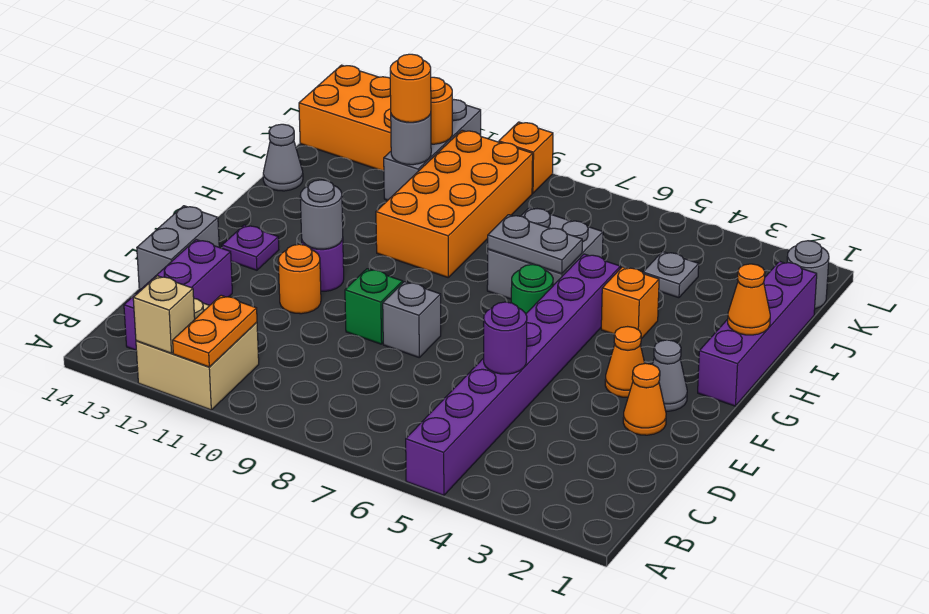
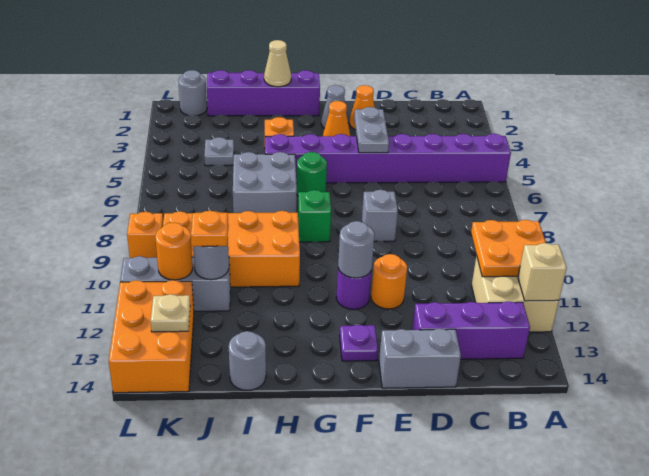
orange plate A11:B11 level 2 -> orange plate A10:B11 level 2
purple round brick D5 level 2 -> none
green brick E9 level 1 -> green brick G8 level 1
orange cone H1 level 2 -> tan cone H1 level 2
grey plate H6:H7 level 2 -> grey plate E4:E5 level 2
grey cone I14 level 1 -> grey round brick I14 level 1
orange round brick J11 level 3 -> orange plate J11 level 3
none -> tan plate K13 level 2

